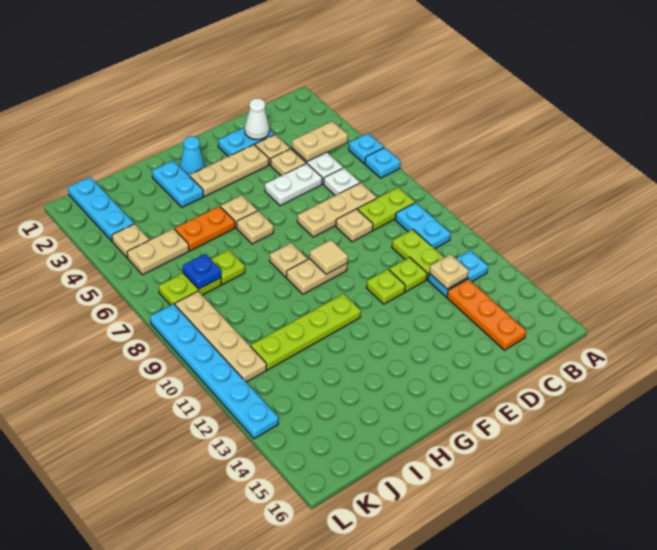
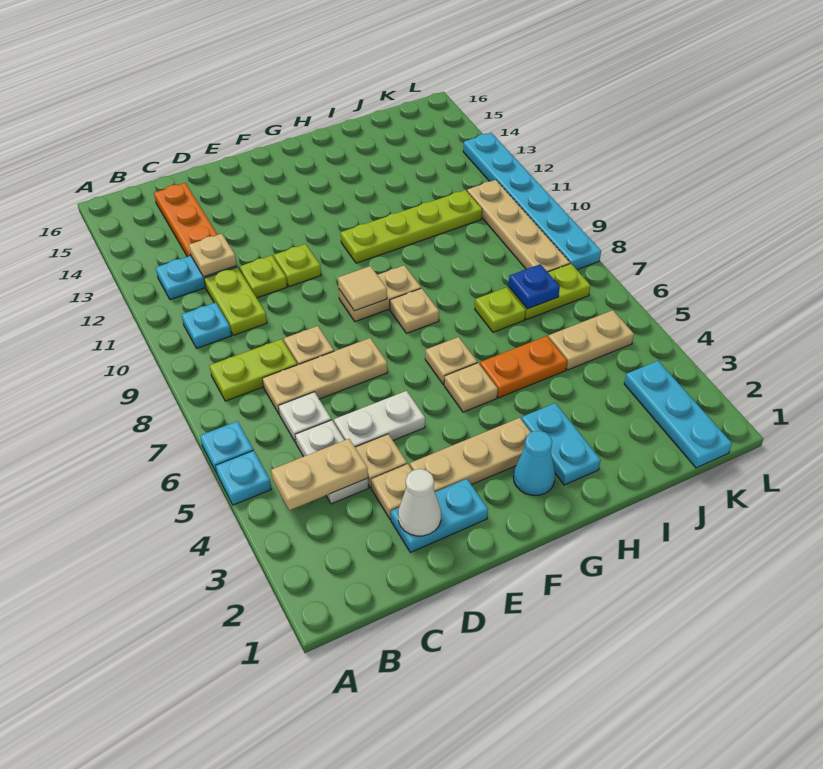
cyan plate B9:B10 level 1 -> cyan plate B10 level 1
tan plate K4 level 1 -> none

